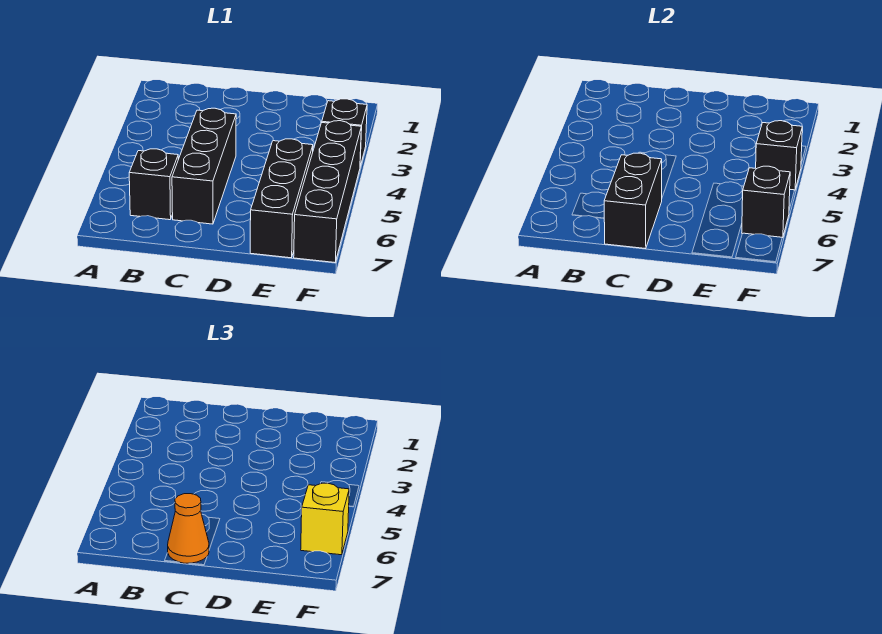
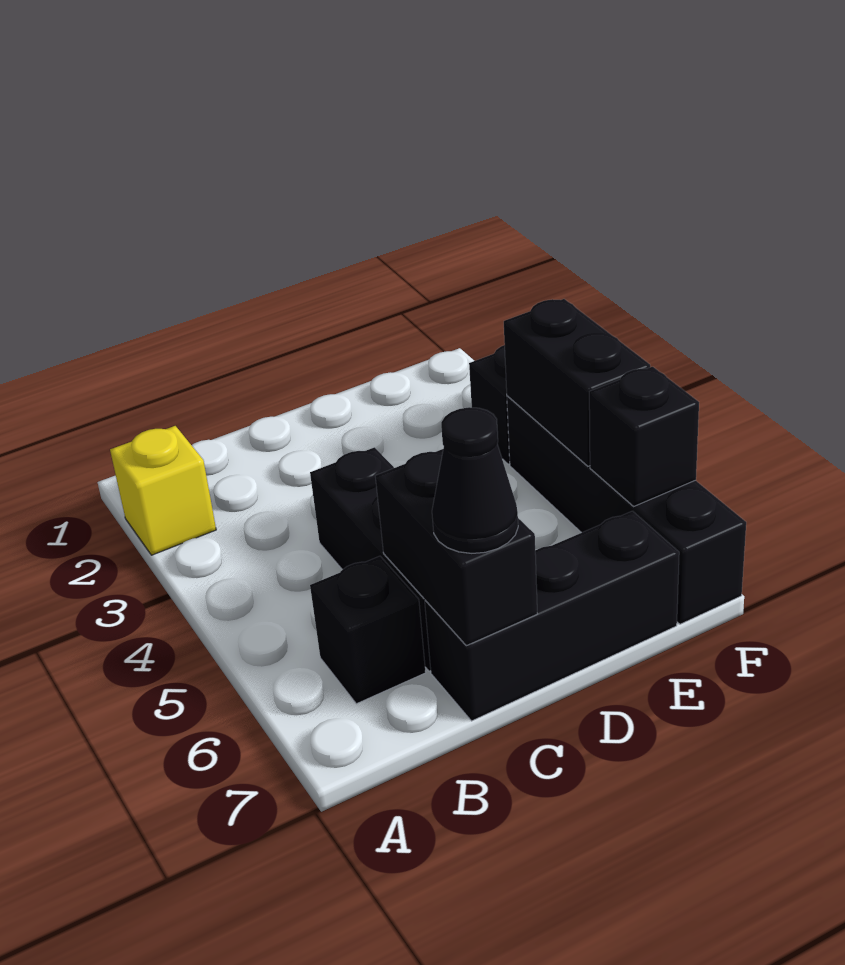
orange cone C7 level 3 -> black cone C7 level 3
black brick E5:E7 level 1 -> black brick C7:E7 level 1
black brick F4 level 2 -> black brick F4:F5 level 2
yellow brick F6 level 3 -> yellow brick A2 level 1

